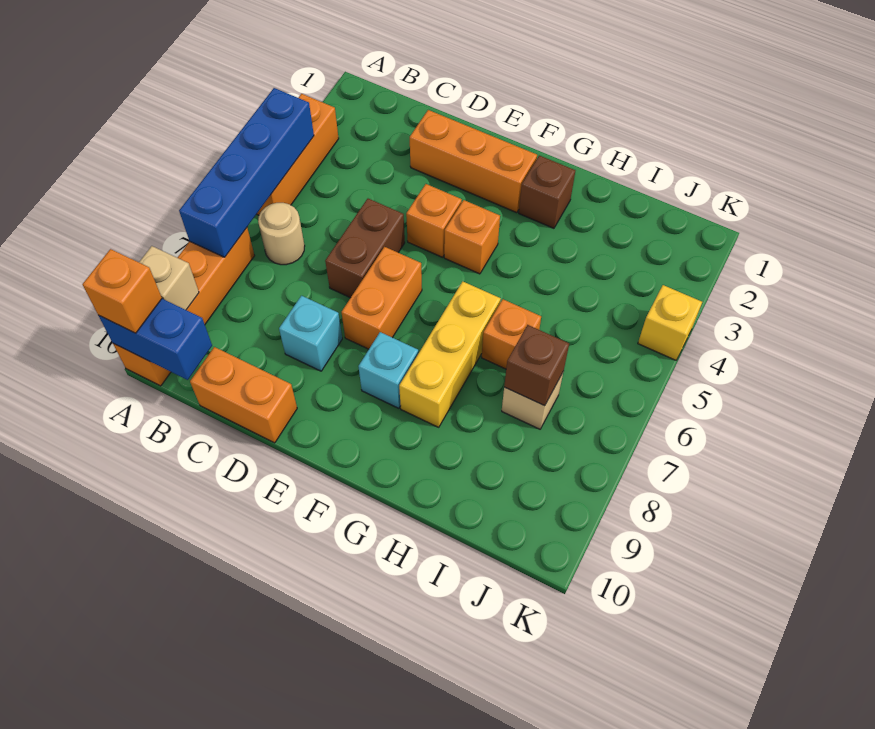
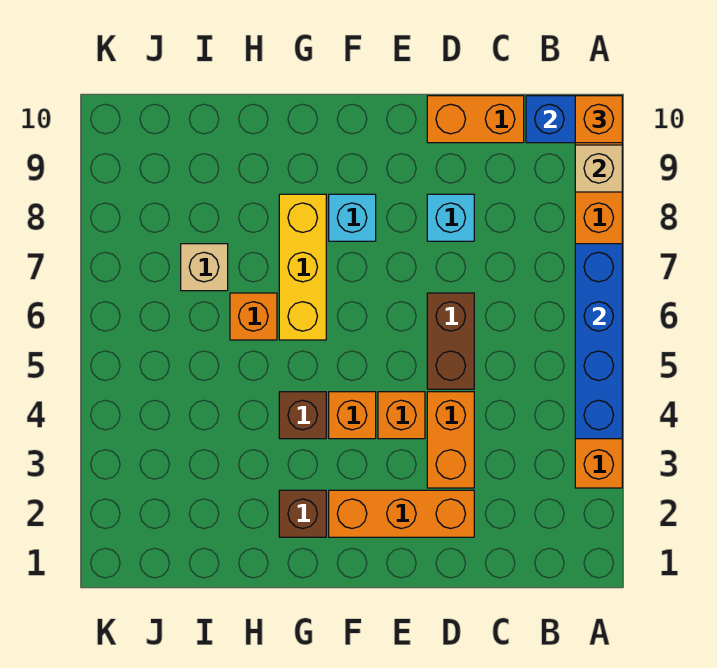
tan round brick B6 level 1 -> none
orange brick E6:E7 level 1 -> orange brick D3:D4 level 1
brown brick I7 level 2 -> brown brick G4 level 1
yellow brick K4 level 1 -> none

